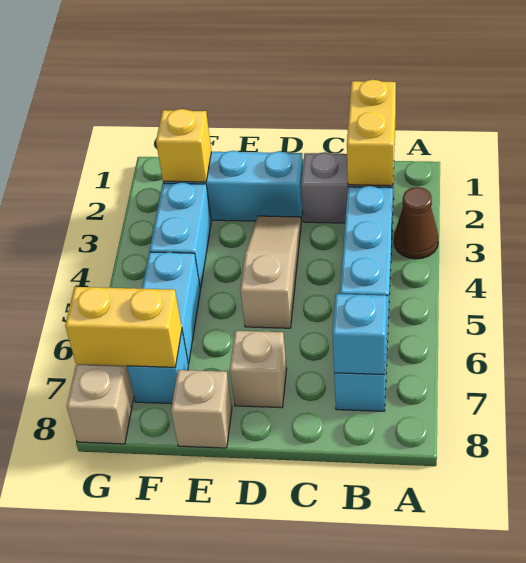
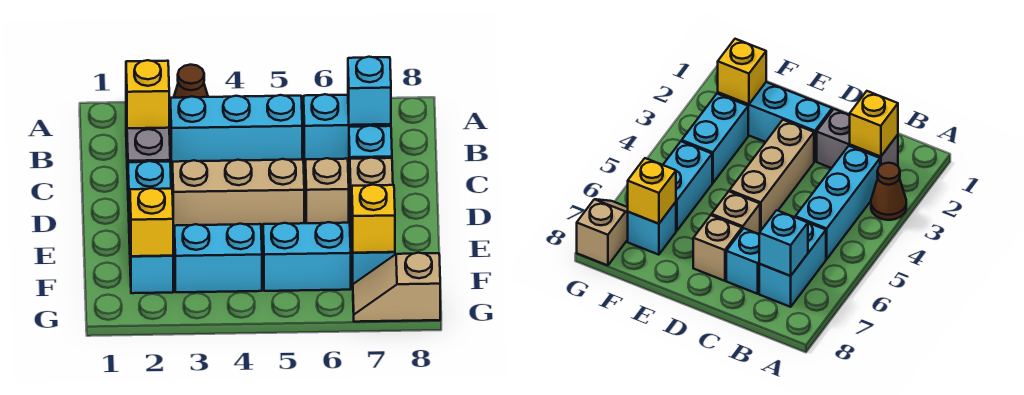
yellow brick B1:B2 level 2 -> yellow brick B2 level 2
none -> cyan brick C7 level 1
tan slope D3:D5 level 1 top 5 -> tan brick D3:D5 level 1
tan brick E8 level 1 -> tan brick D6 level 1
yellow brick F7:G7 level 2 -> yellow brick F7 level 2

